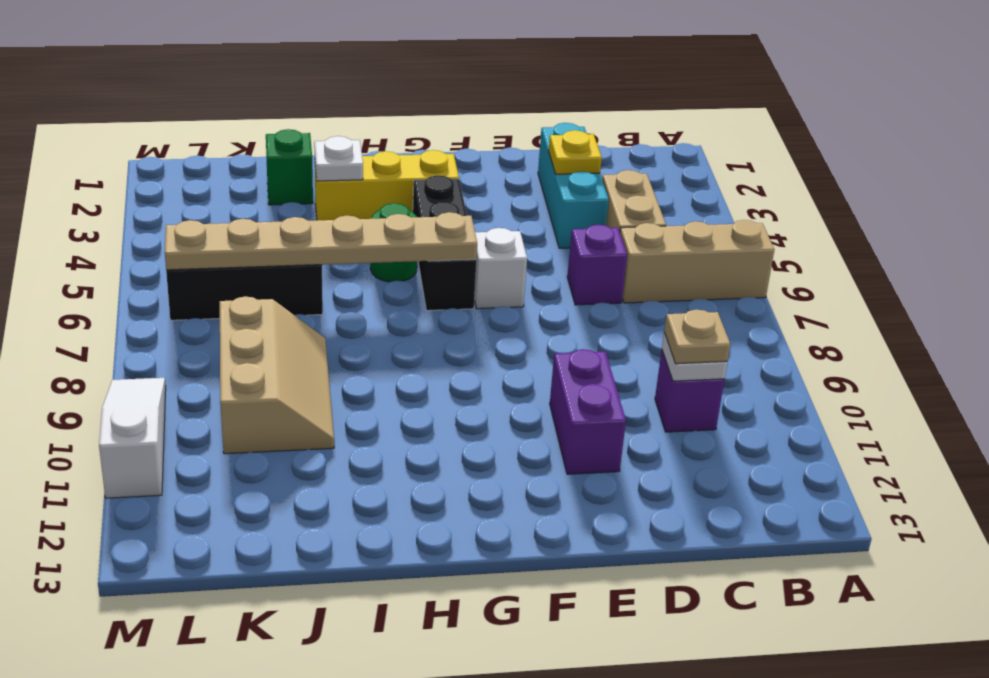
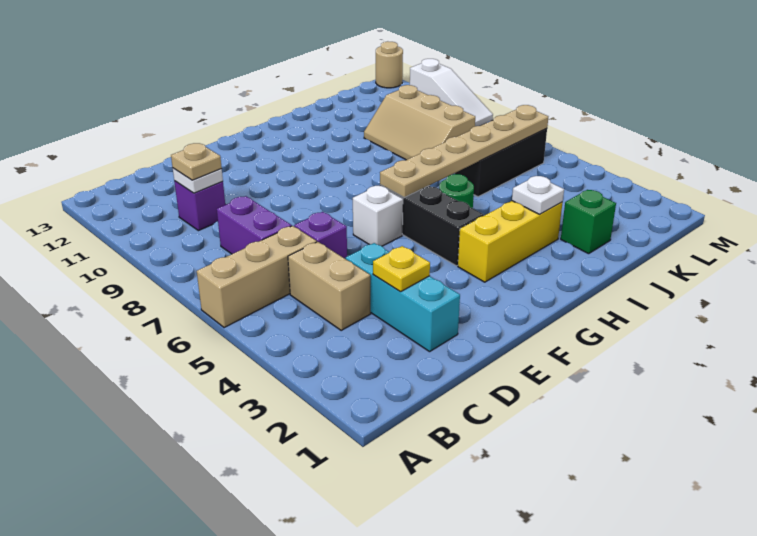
purple brick E10:E11 level 1 -> purple brick C7:C8 level 1
none -> tan round brick M13 level 1

